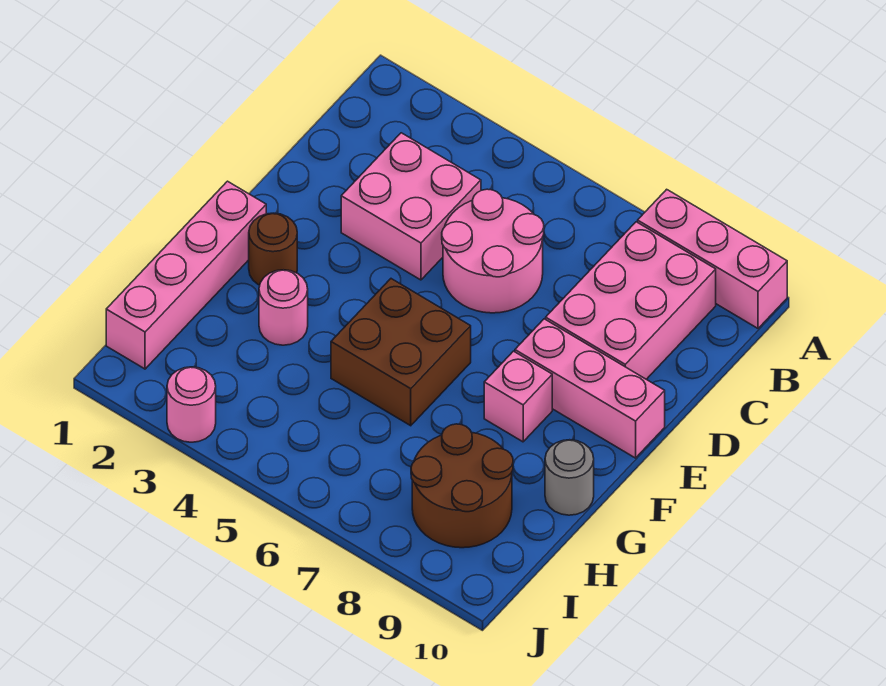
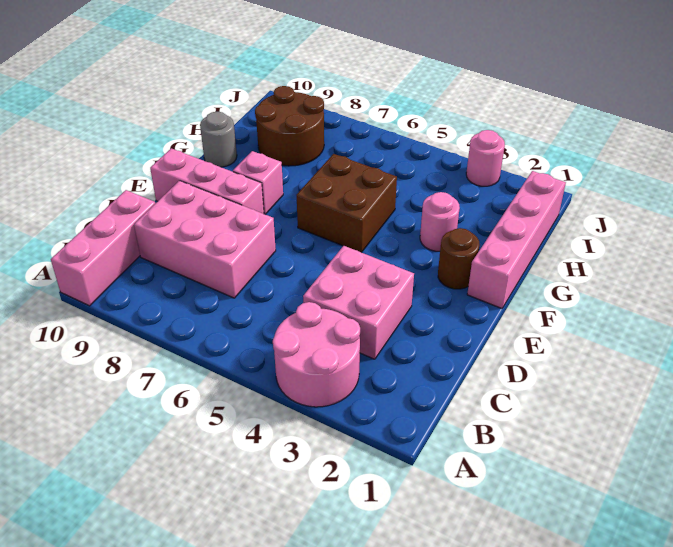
pink brick A8:A10 level 1 -> pink brick A10:C10 level 1
pink brick B8:D9 level 1 -> pink brick C7:D9 level 1
pink round brick C5:D6 level 1 -> pink round brick A3:B4 level 1

